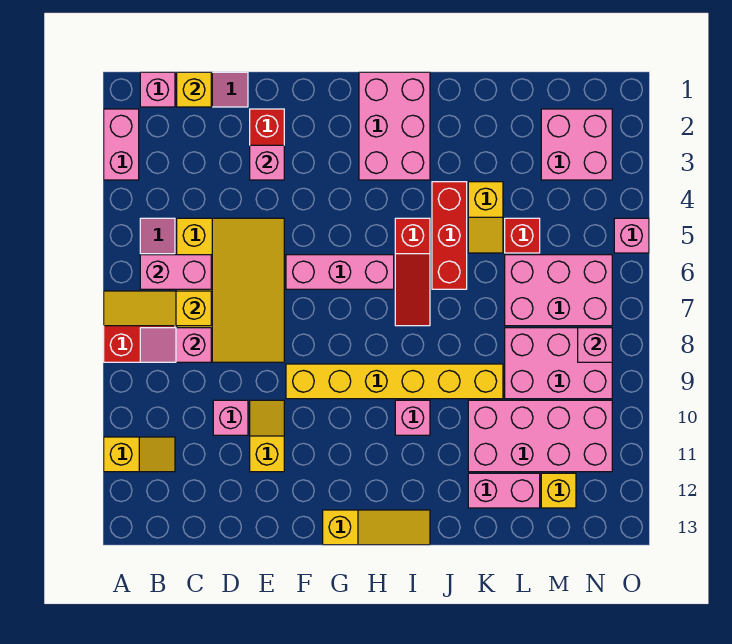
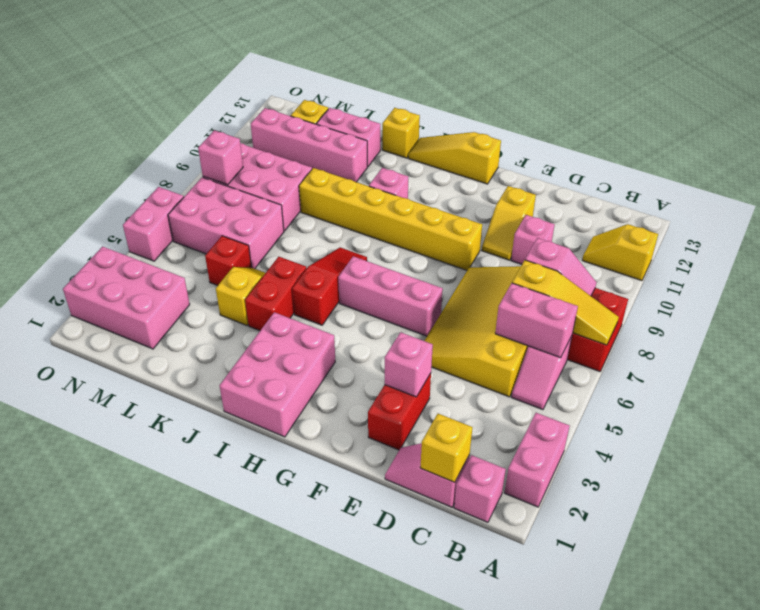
red brick J4:J6 level 1 -> red brick J4:J5 level 1
none -> yellow brick J13 level 1
pink brick K10:N11 level 1 -> pink brick K11:N11 level 1
pink brick M2:N3 level 1 -> pink brick M2:O3 level 1
pink brick O5 level 1 -> pink brick O5:O6 level 1

